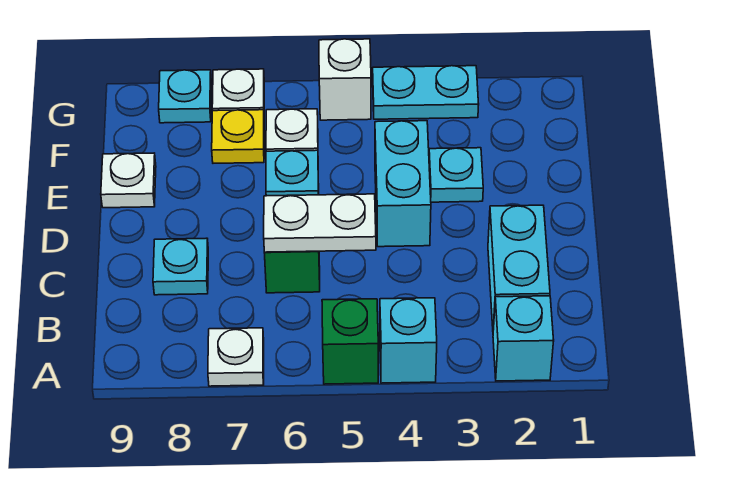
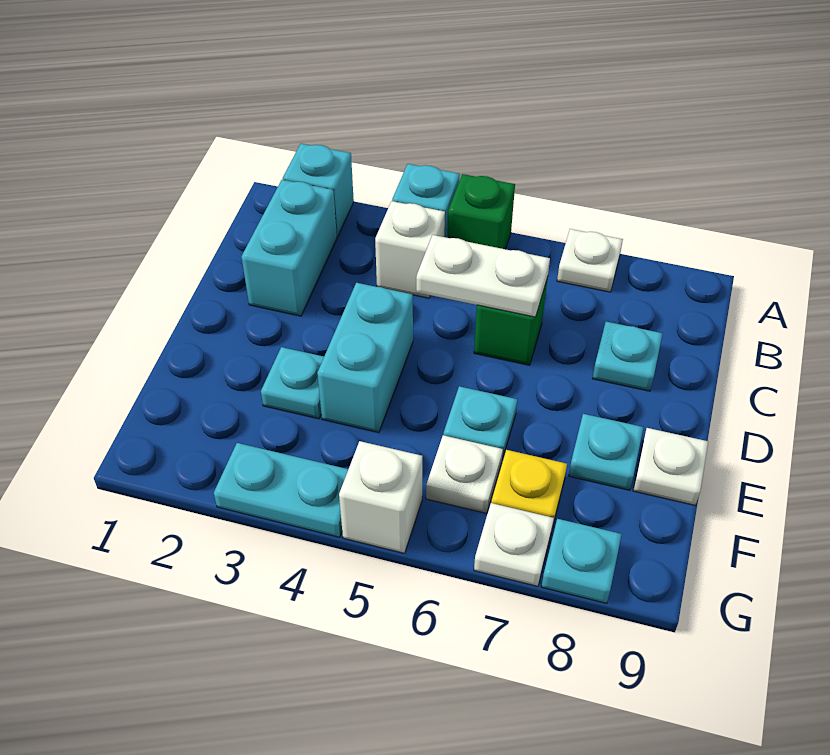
none -> white brick B4 level 1
none -> cyan plate E8 level 1

